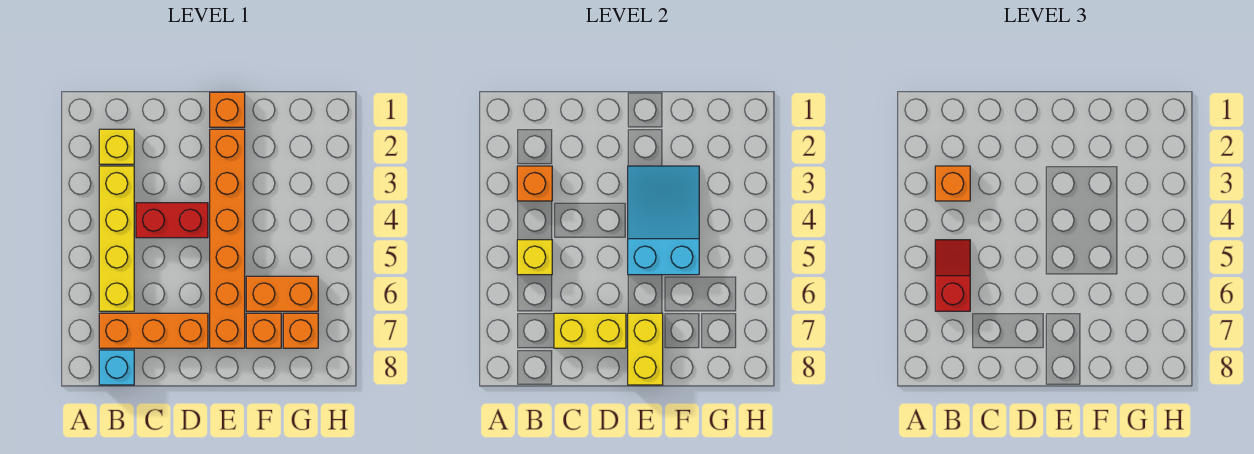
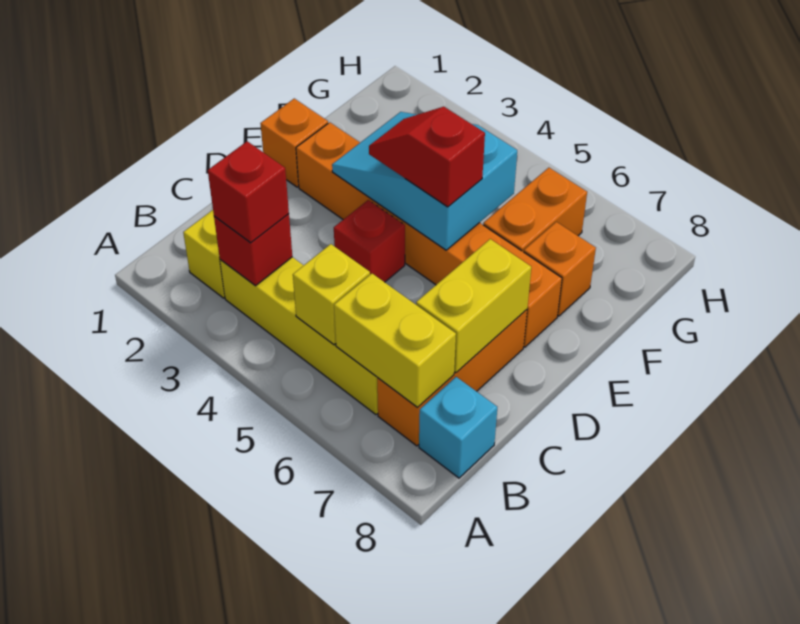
orange brick B3 level 2 -> red brick B3 level 2
orange brick B3 level 3 -> red brick B3 level 3
red slope B5:B6 level 3 top 6 -> red slope E4:E5 level 3 top 5
red brick C4:D4 level 1 -> red brick D4 level 1
yellow brick E7:E8 level 2 -> yellow brick B6:B7 level 2
orange brick G7 level 1 -> none

